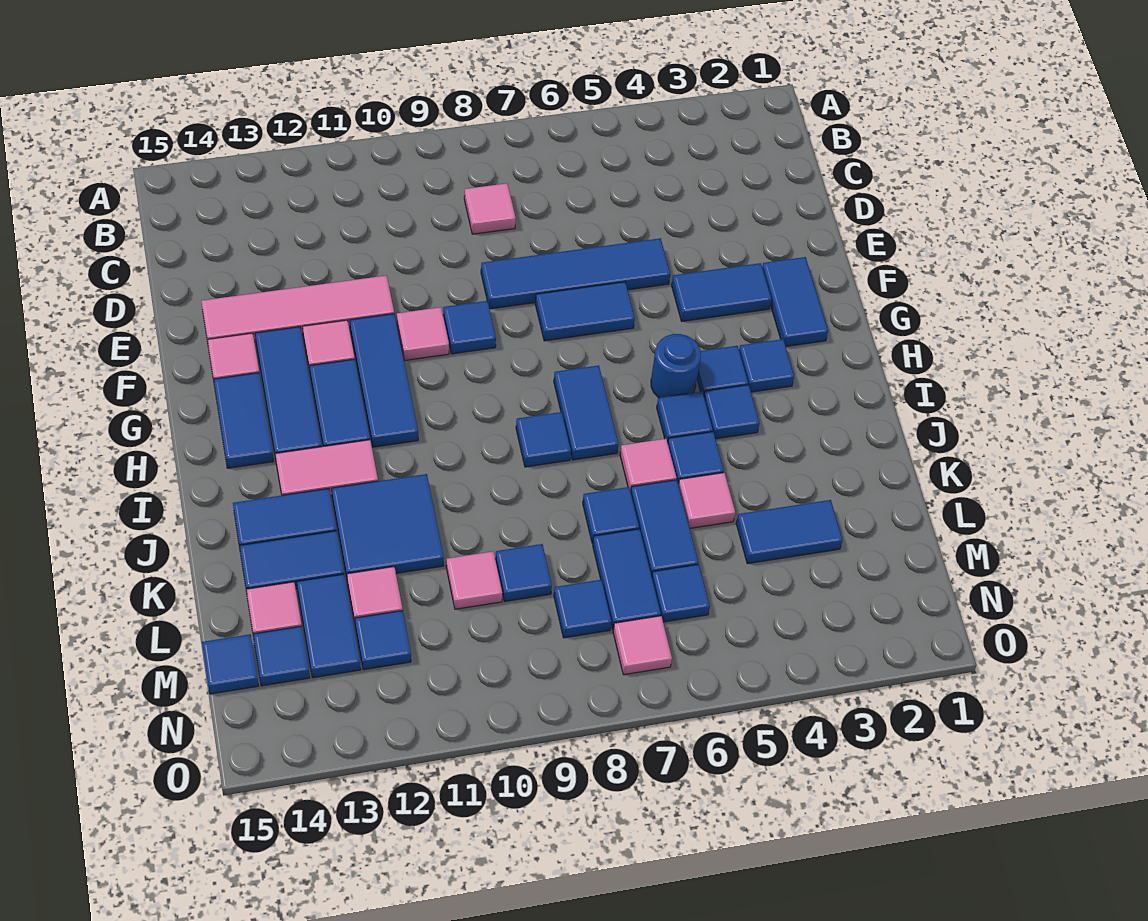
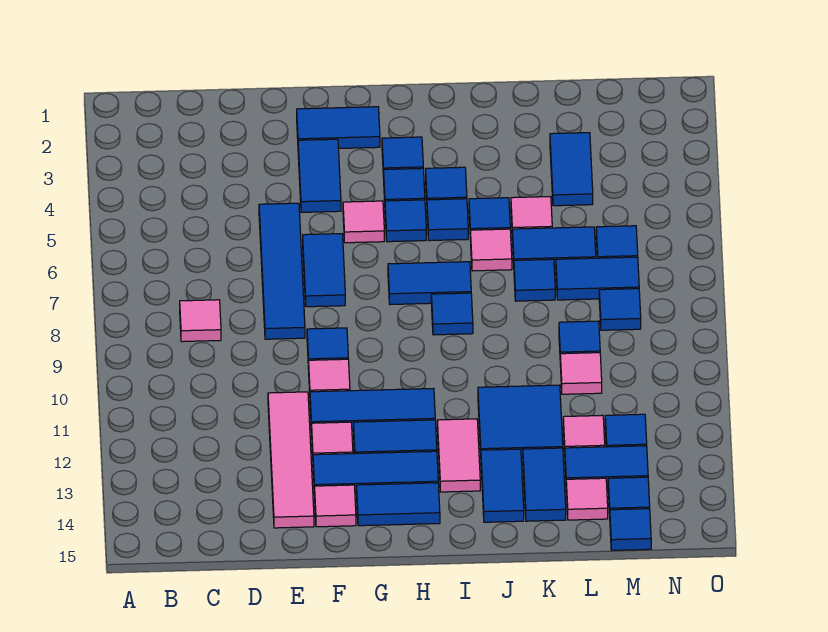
blue round brick H5 level 1 -> blue tile H5 level 1
pink tile N7 level 1 -> pink tile G5 level 1

